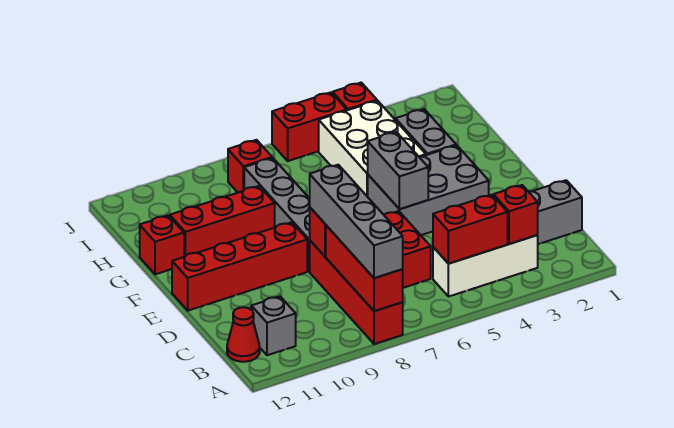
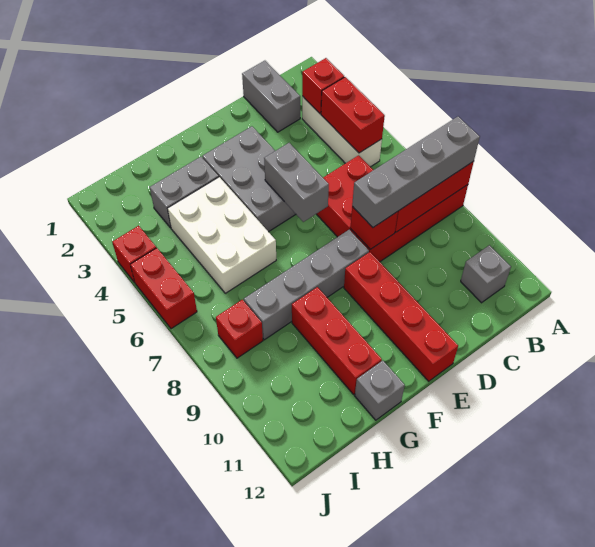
red cone B12 level 1 -> none
grey brick E5:F5 level 2 -> grey brick E5:E6 level 2
white brick G4:I5 level 1 -> white brick G4:H6 level 1
red brick G12 level 1 -> grey brick G12 level 1

